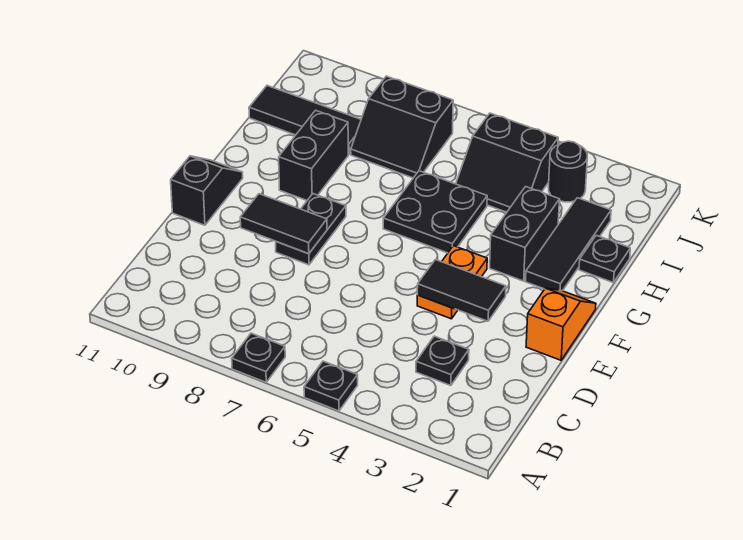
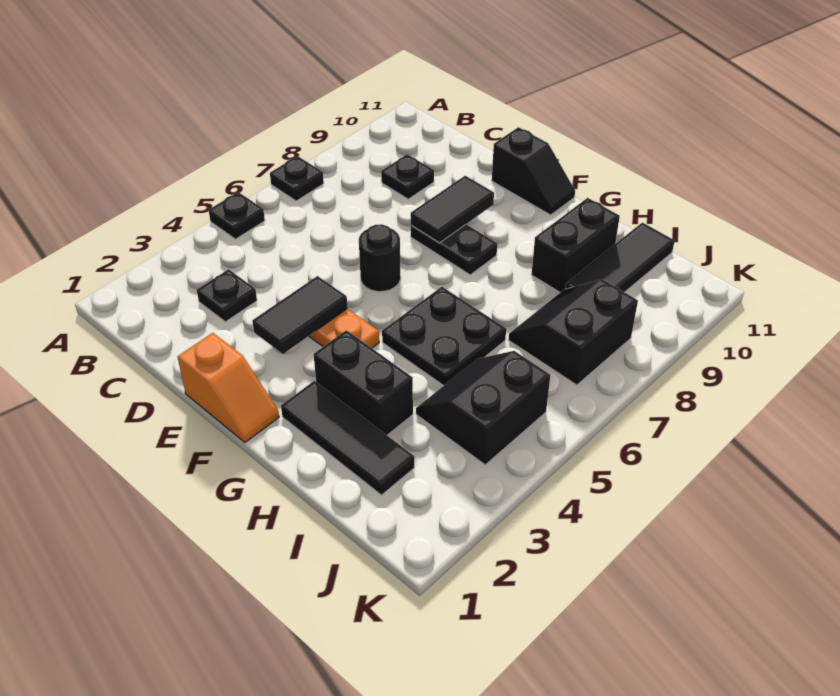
black brick G9:H9 level 1 -> black brick H9:H10 level 1
black plate H1 level 1 -> black plate C9 level 1
black round brick J3 level 1 -> black round brick E6 level 1

